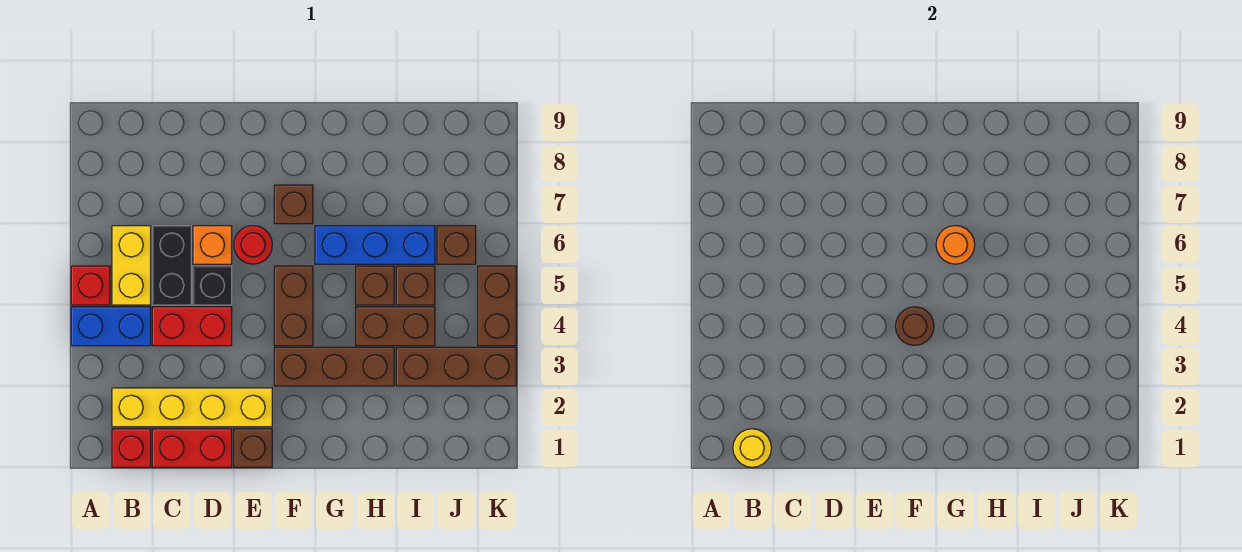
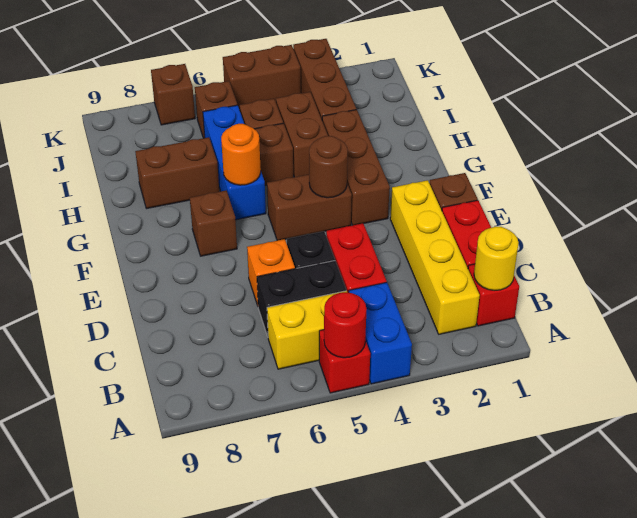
red round brick E6 level 1 -> red round brick A5 level 2
none -> brown brick H7:H8 level 1
none -> brown brick K7 level 1

